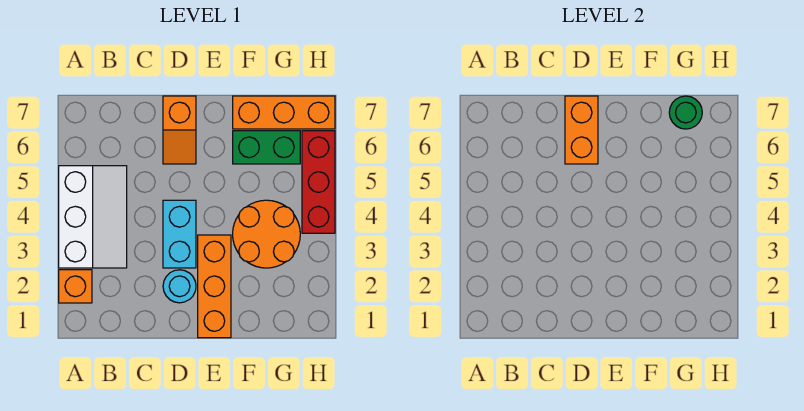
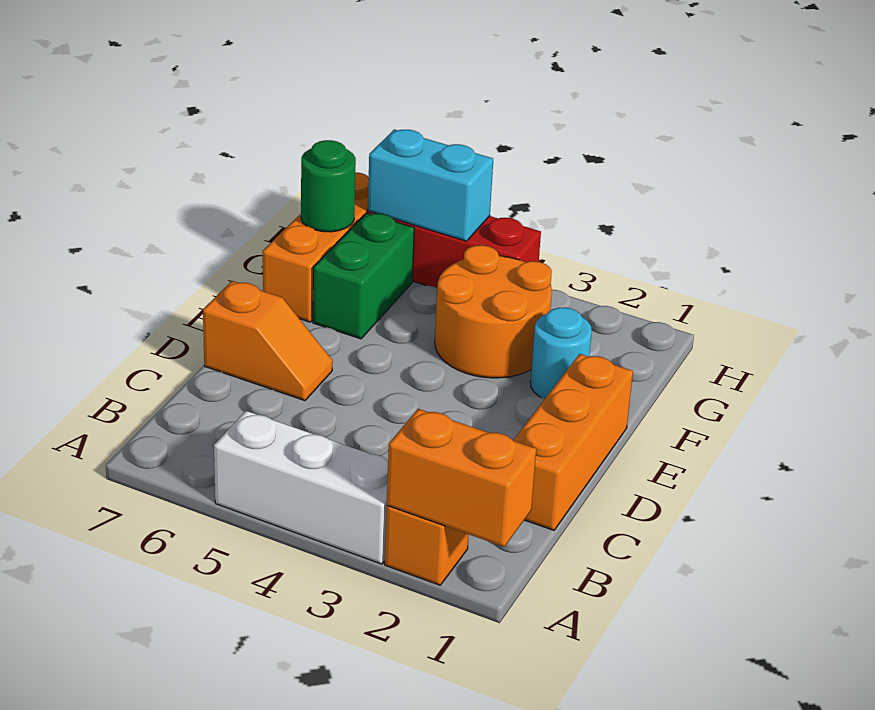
cyan round brick D2 level 1 -> cyan round brick F2 level 1
cyan brick D3:D4 level 1 -> cyan brick H5:H6 level 2
orange brick D6:D7 level 2 -> orange brick A1:A2 level 2
orange brick E1:E3 level 1 -> orange brick C1:E1 level 1

